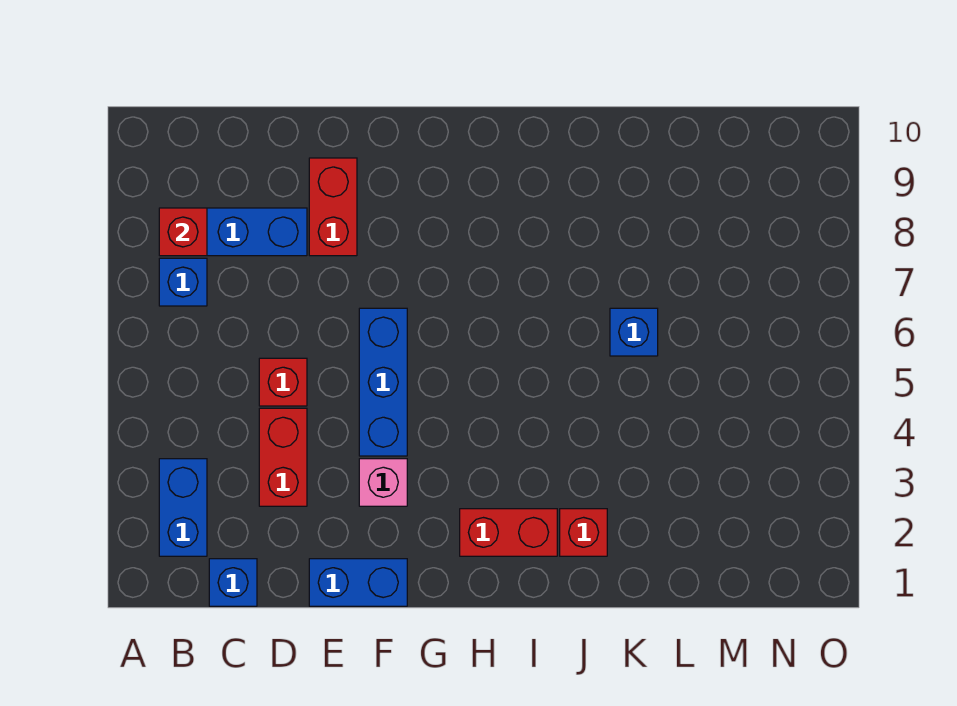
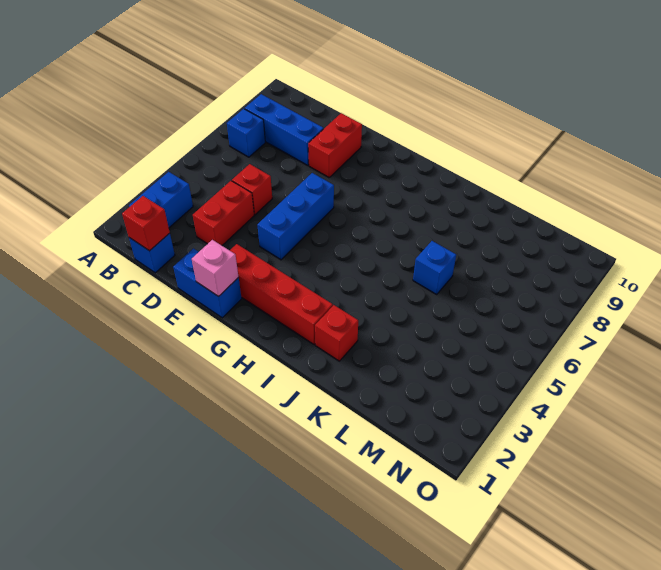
red brick B8 level 2 -> red brick C1 level 2
pink brick F3 level 1 -> pink brick F1 level 2
red brick H2:I2 level 1 -> red brick F2:I2 level 1

